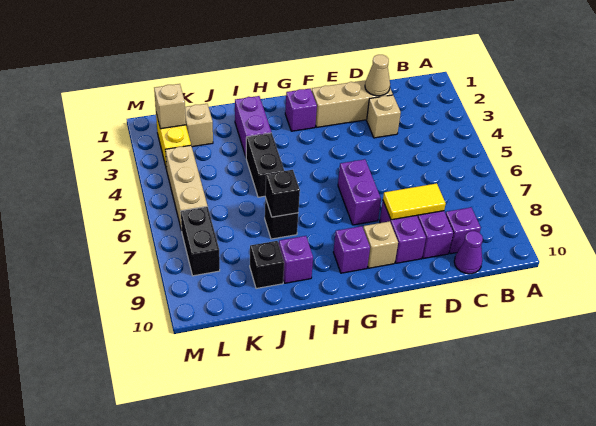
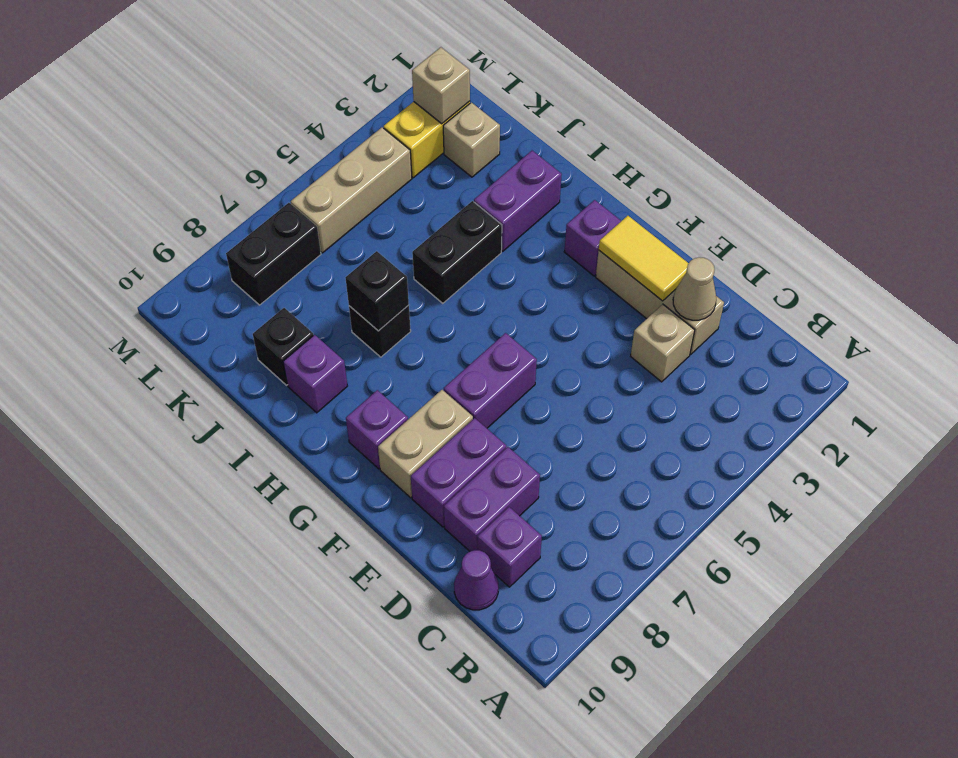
yellow tile D8:E8 level 2 -> yellow tile E2:F2 level 2
tan brick F9 level 1 -> tan brick F8:F9 level 1

